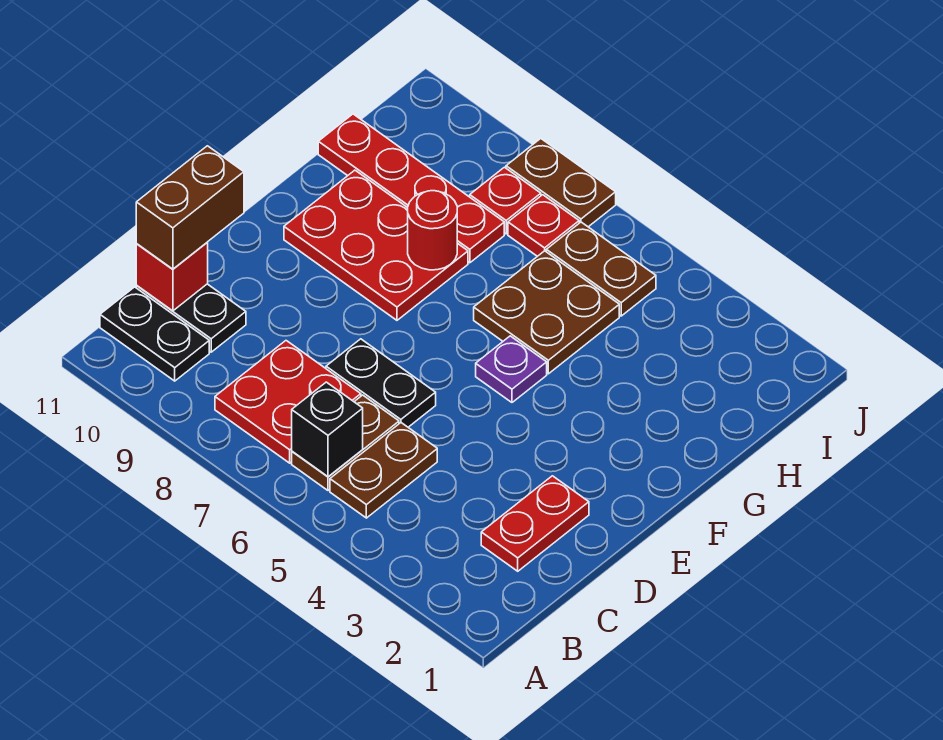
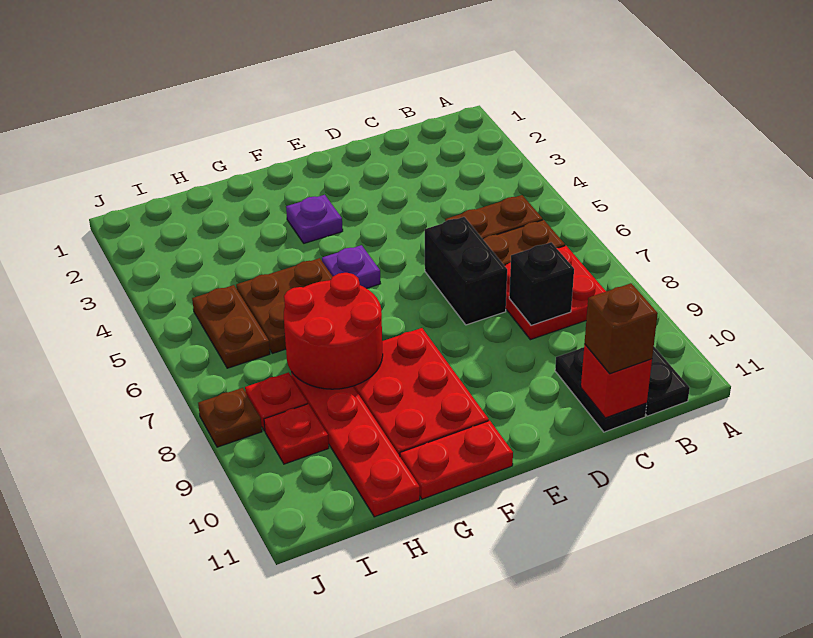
black brick B6 level 2 -> black brick C8 level 2
red plate C2:D2 level 1 -> red plate F11:G11 level 1
brown brick C11:D11 level 3 -> brown brick C11 level 3
black plate D6:D7 level 1 -> black brick D6:D7 level 1
none -> purple plate F3 level 1
red round brick G8 level 2 -> red round brick G7:H8 level 2
red plate I7 level 1 -> red plate I9 level 1
brown plate J7:J8 level 1 -> brown plate J8 level 1

